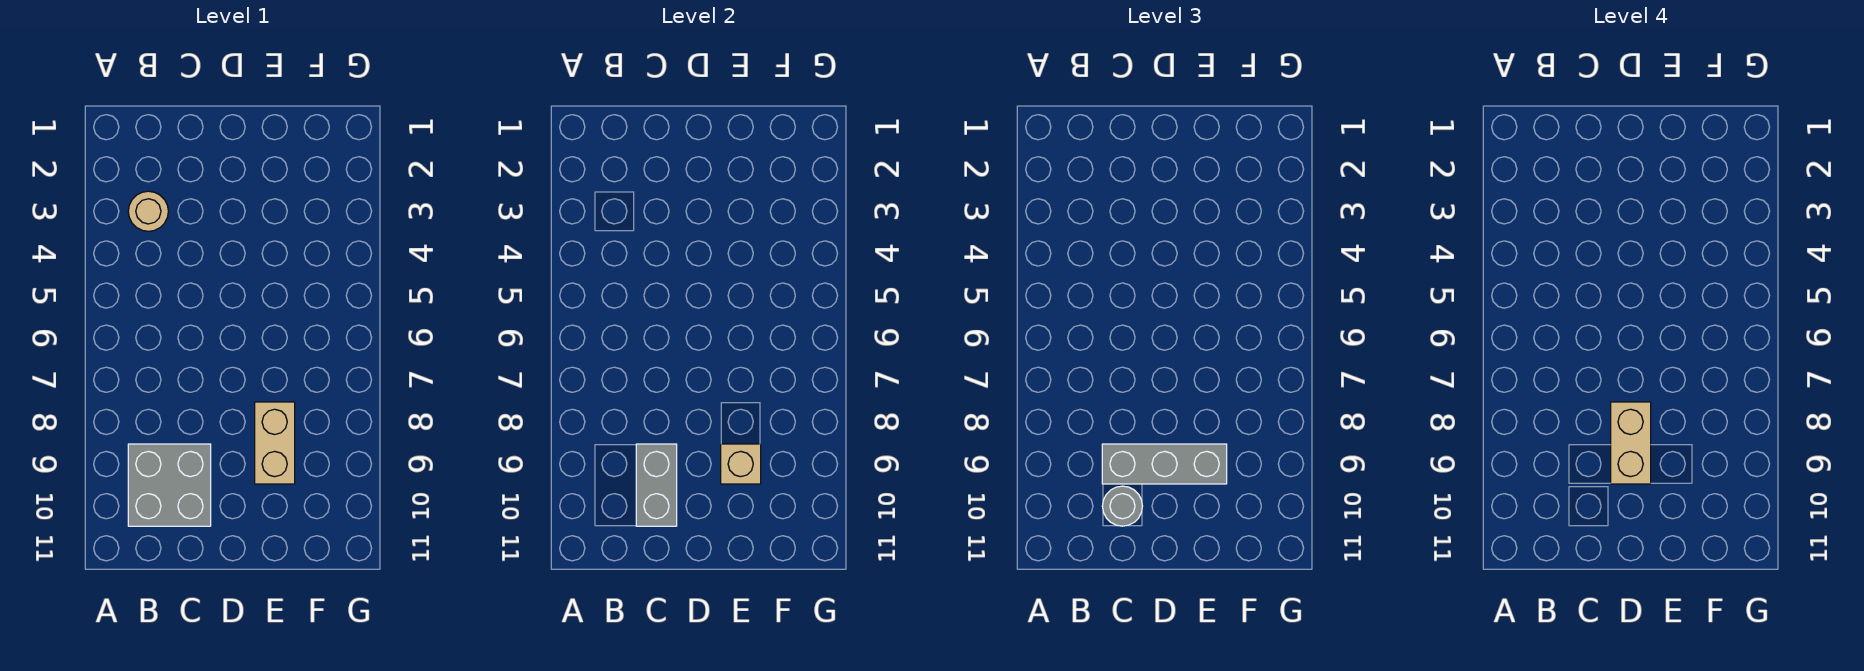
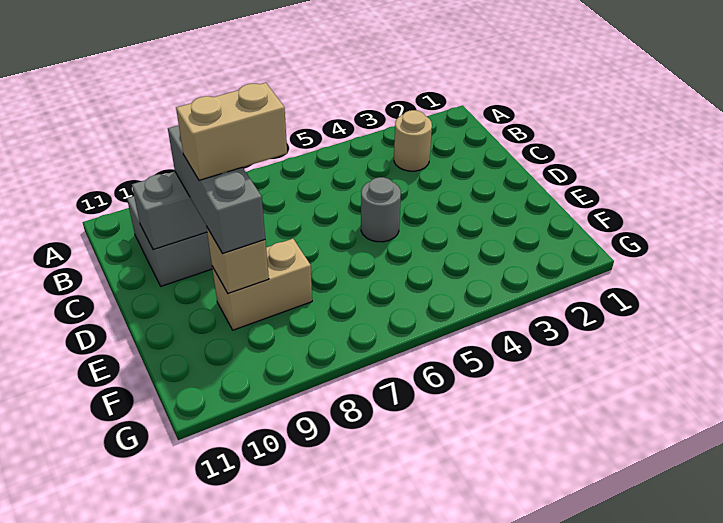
grey round brick C10 level 3 -> grey round brick D5 level 1

